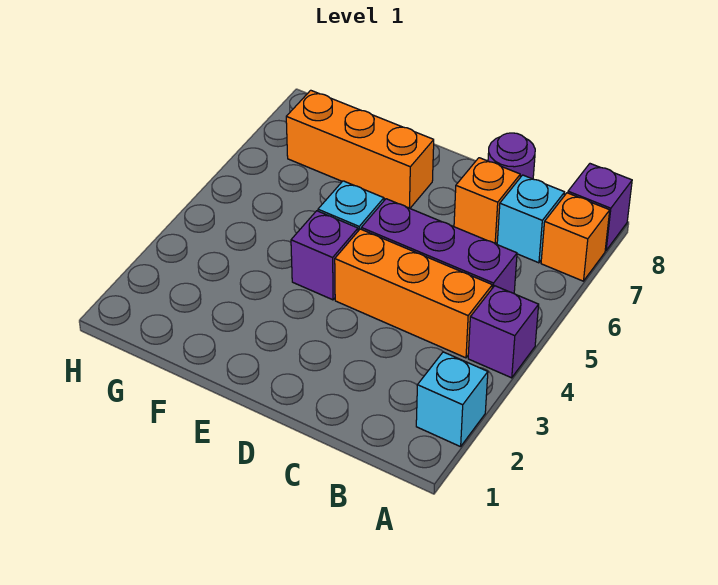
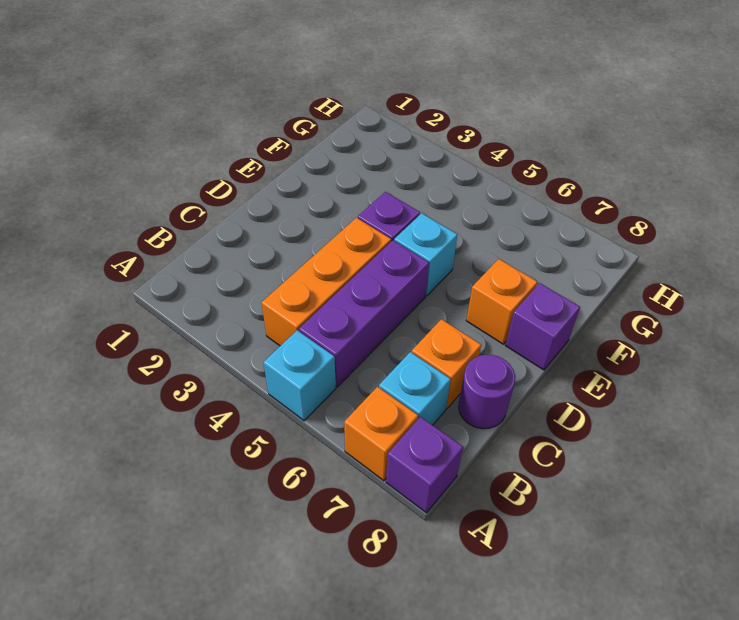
cyan brick A2 level 1 -> cyan brick A5 level 1
purple brick A4 level 1 -> purple brick E8 level 1
orange brick E7:G7 level 1 -> orange brick E7 level 1

